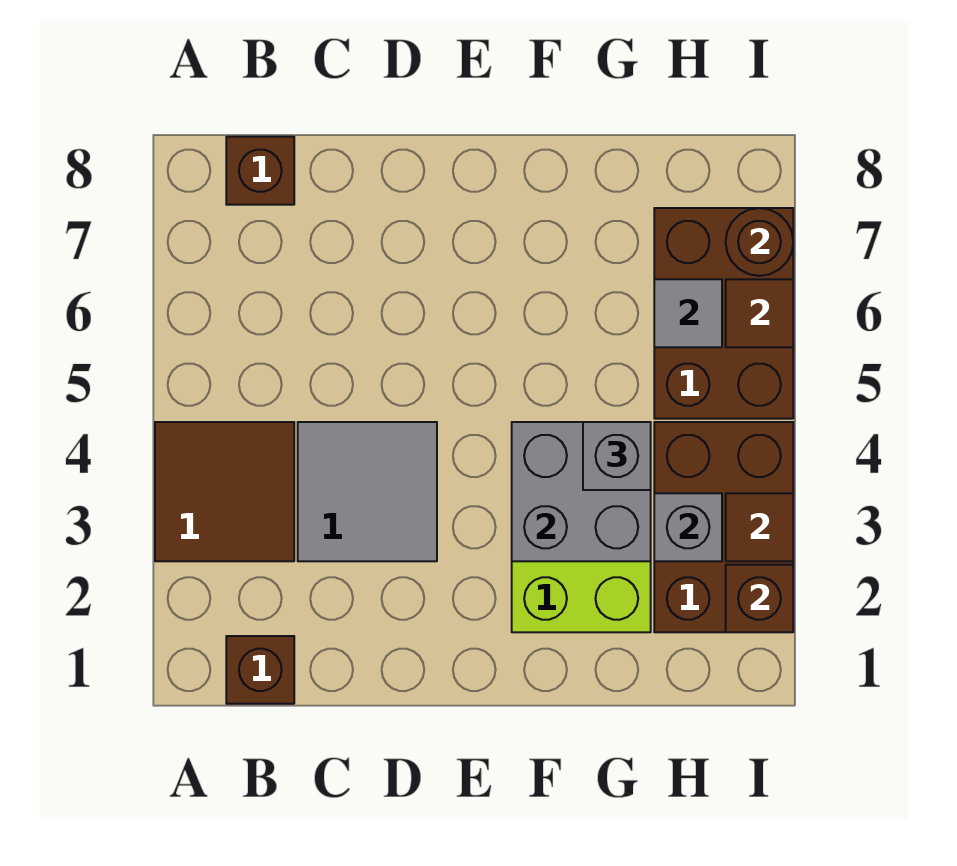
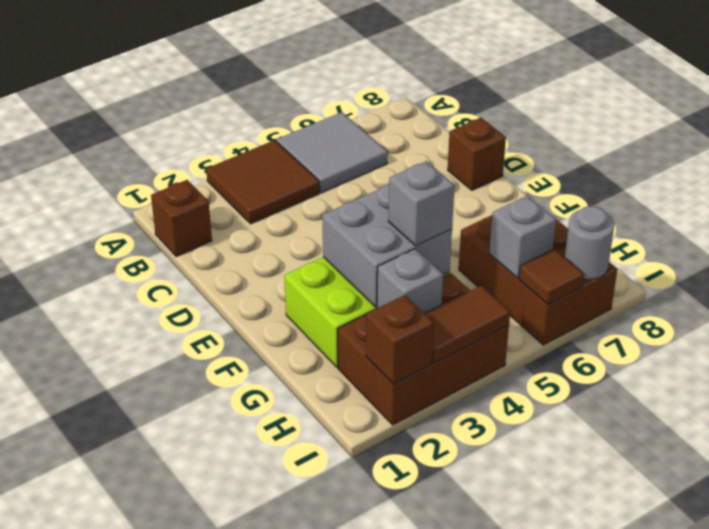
brown brick B8 level 1 -> brown brick D8 level 1
grey tile C3:D4 level 1 -> grey tile A5:B6 level 1
brown brick H5:I7 level 1 -> brown brick G6:I7 level 1
grey tile H6 level 2 -> grey brick H6 level 2
brown tile I3 level 2 -> brown tile I3:I4 level 2
brown round brick I7 level 2 -> grey round brick I7 level 2

